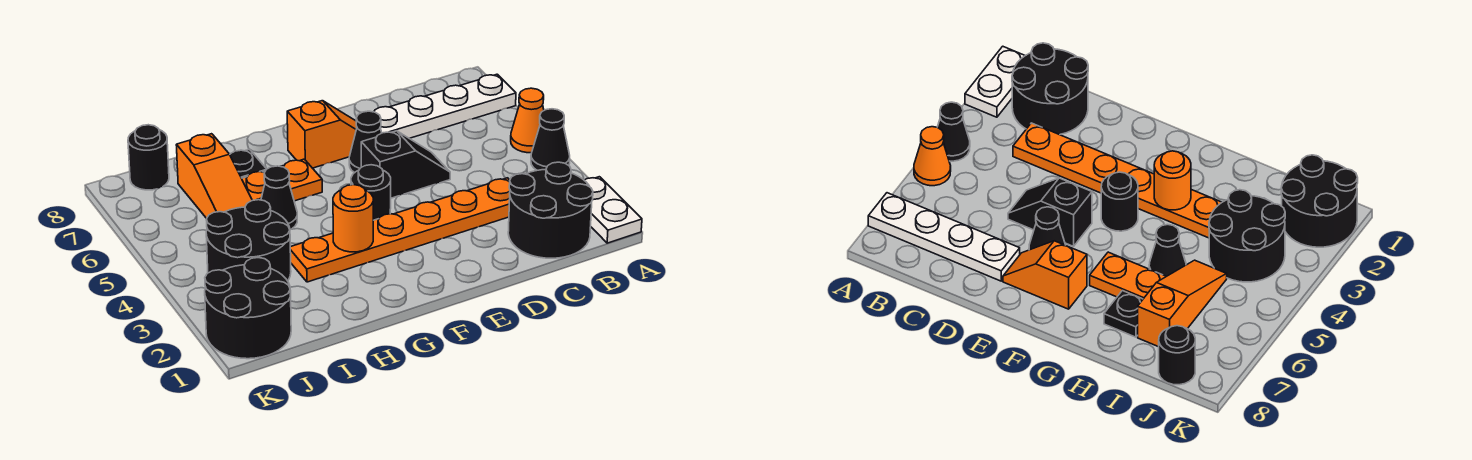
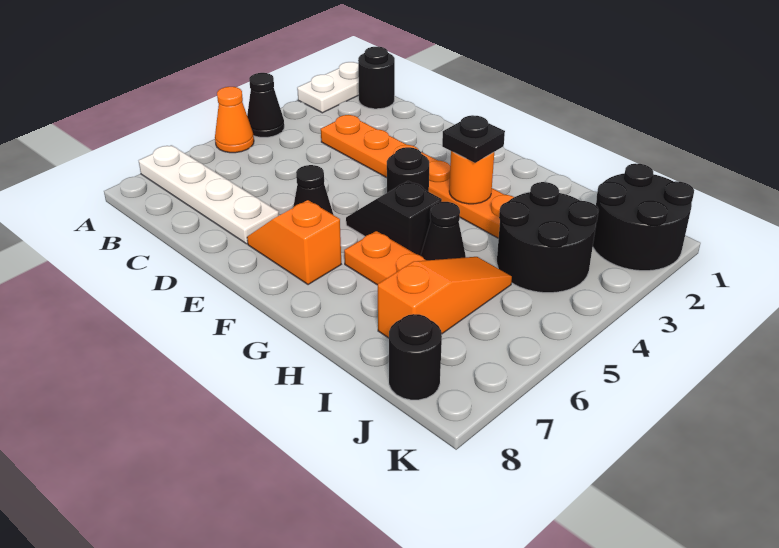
black round brick B1:C2 level 1 -> black round brick B1 level 1
black slope D5:E5 level 1 top E -> black slope F5:G5 level 1 top G
black plate H7 level 1 -> black plate G3 level 3

